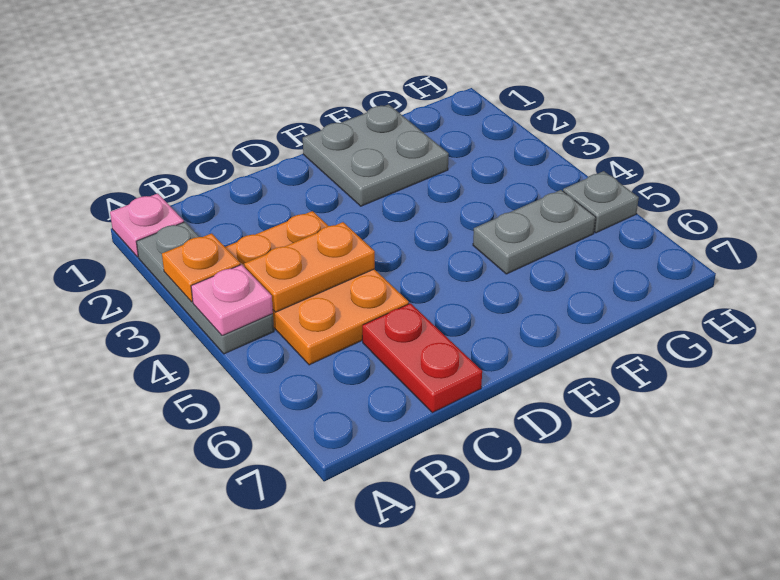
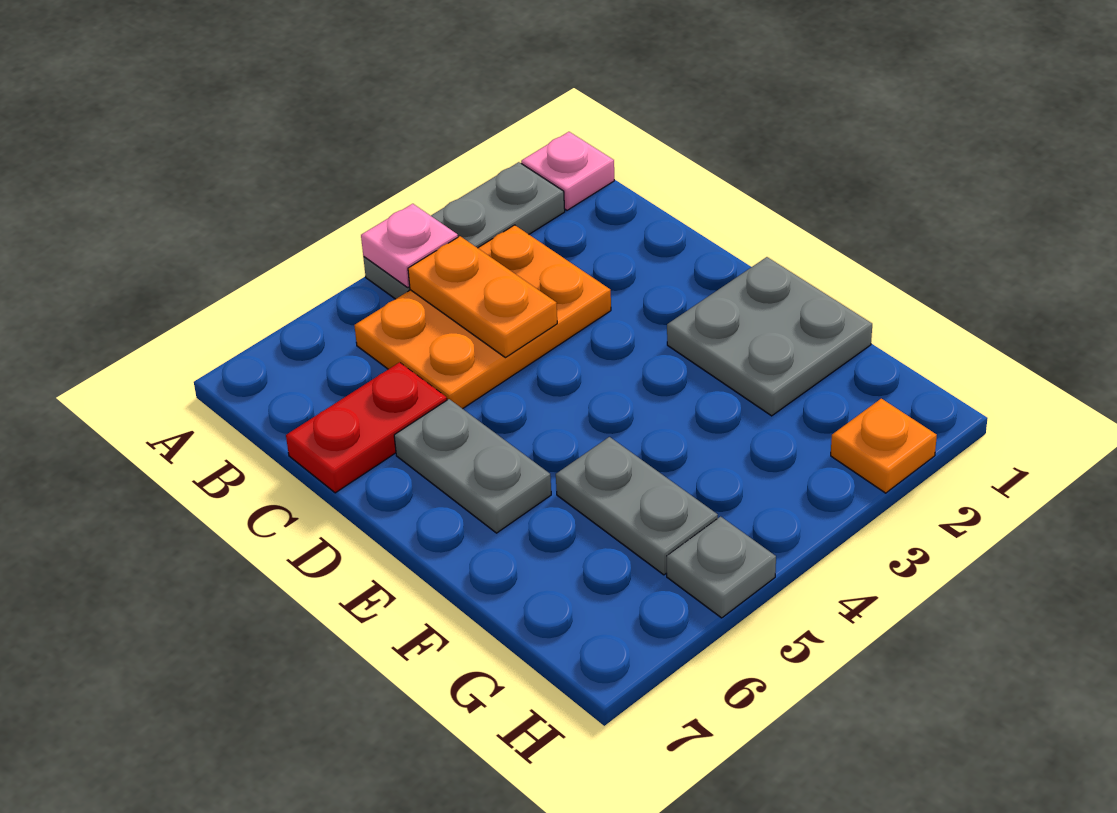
orange plate A3 level 2 -> orange plate H2 level 1
none -> grey plate D6:E6 level 1

